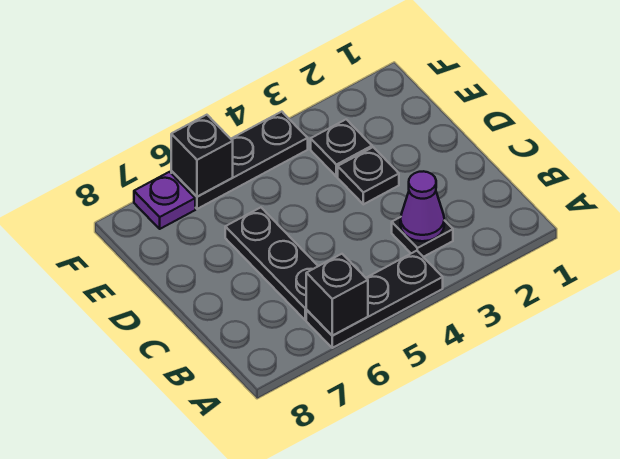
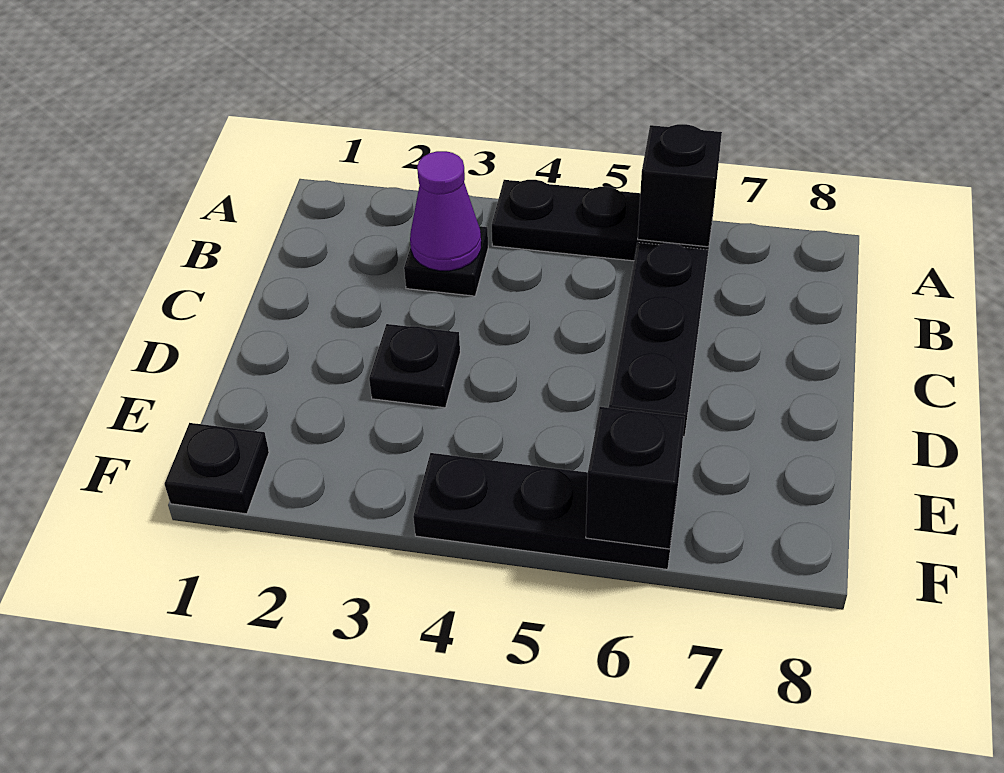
black plate E3 level 1 -> black plate F1 level 1
purple plate F7 level 1 -> none

